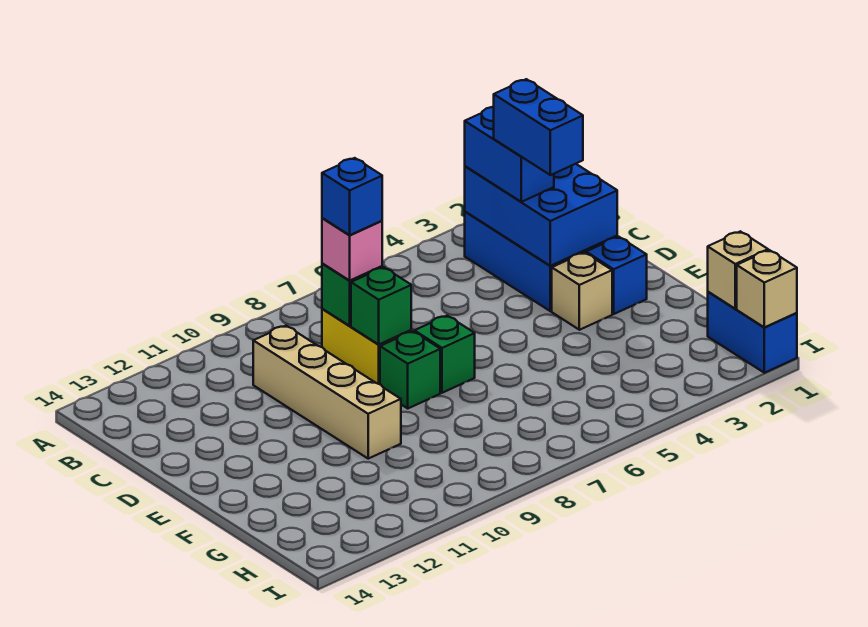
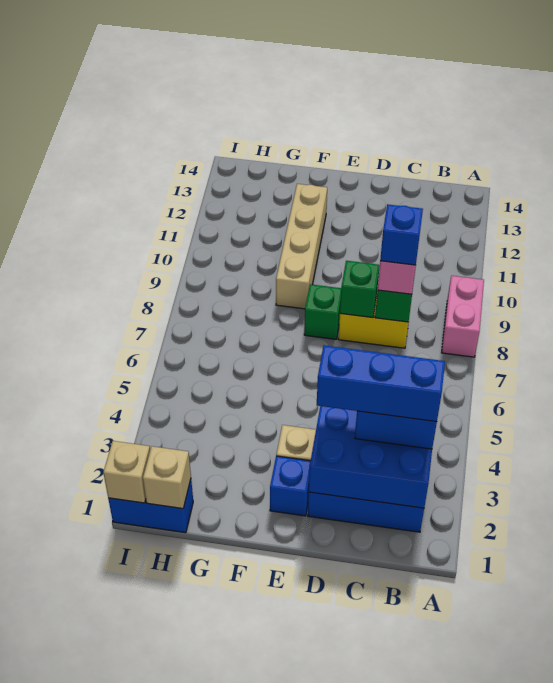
none -> pink brick A8:A9 level 1
blue brick C3:D3 level 4 -> blue brick B3:D3 level 4
tan brick C10:F10 level 1 -> tan brick F9:F12 level 1
green brick E7 level 1 -> none

